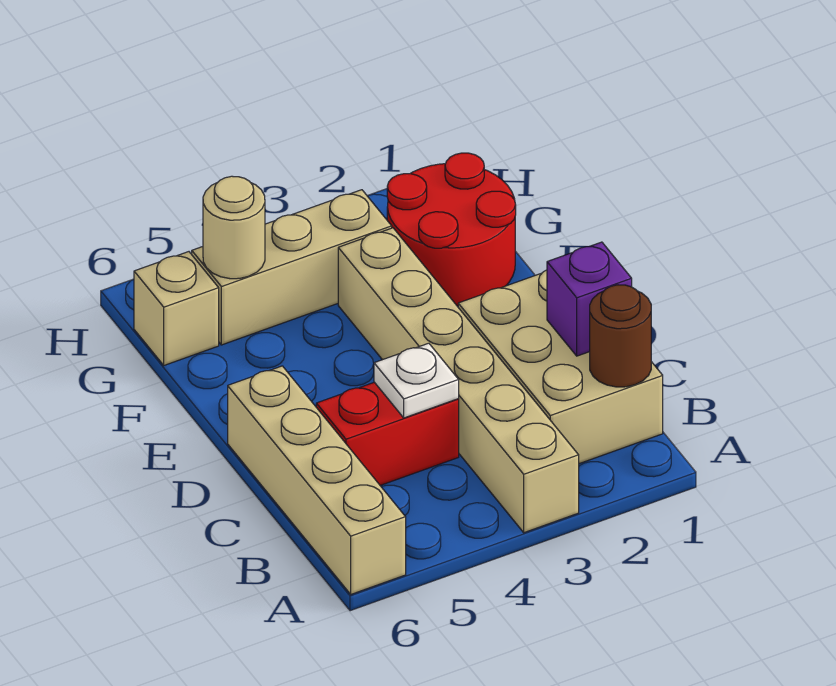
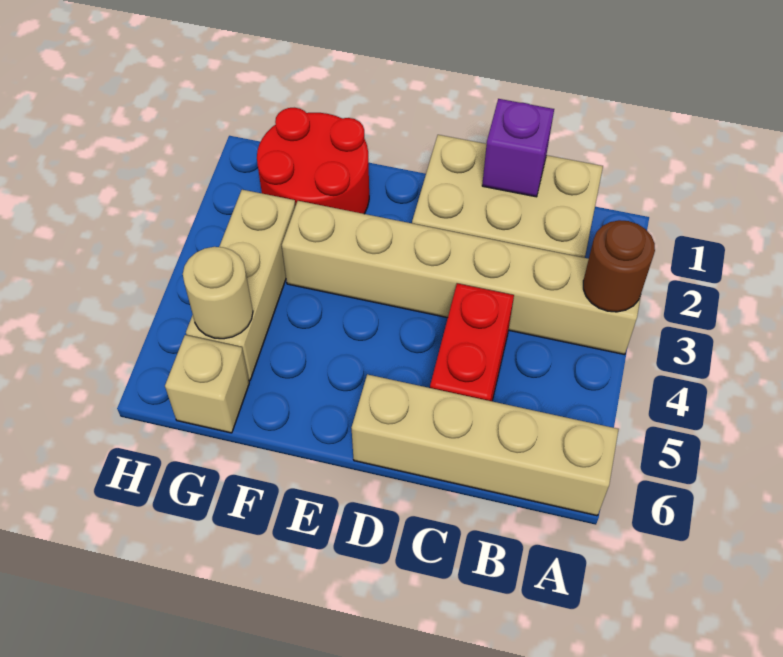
brown round brick B1 level 2 -> brown round brick A3 level 2
white plate C4 level 2 -> none

